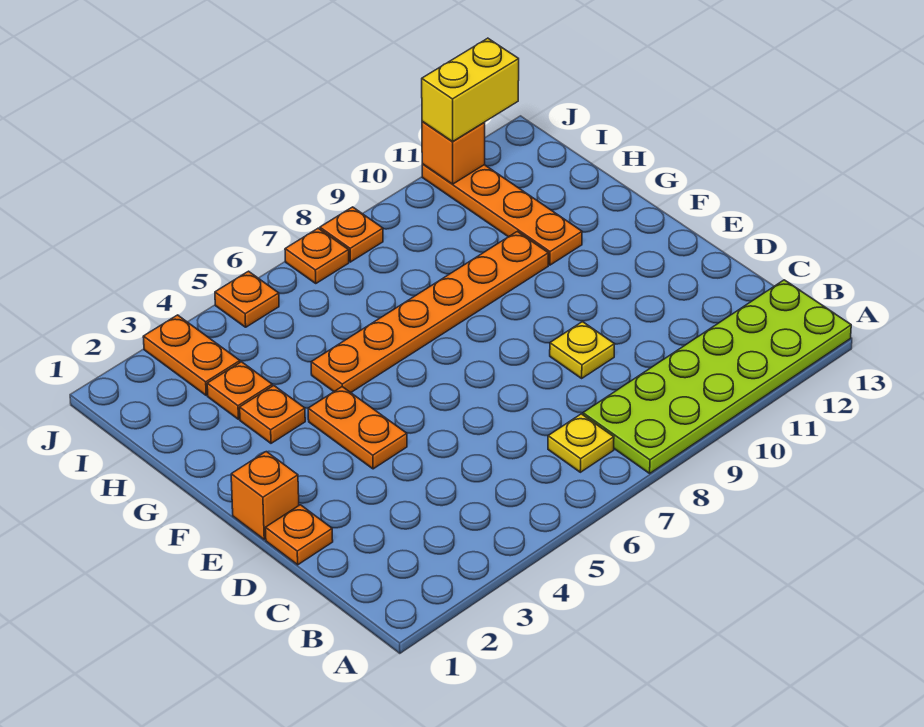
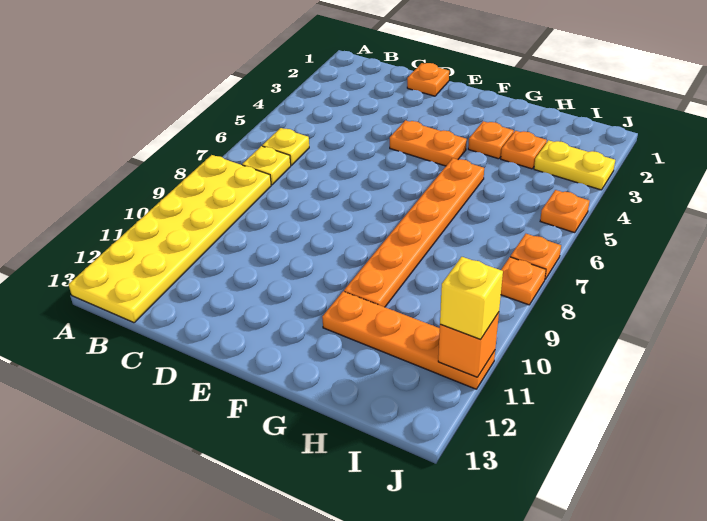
lime plate A8:B13 level 1 -> yellow plate A8:B13 level 1
yellow plate D9 level 1 -> yellow plate B6 level 1
orange brick E1 level 1 -> none
orange plate I3:J3 level 1 -> yellow plate I3:J3 level 1
yellow brick J11:J12 level 3 -> yellow brick J11 level 3

